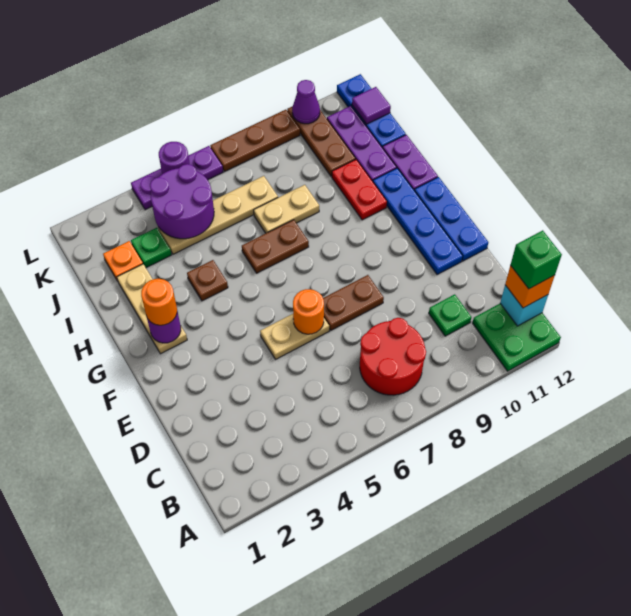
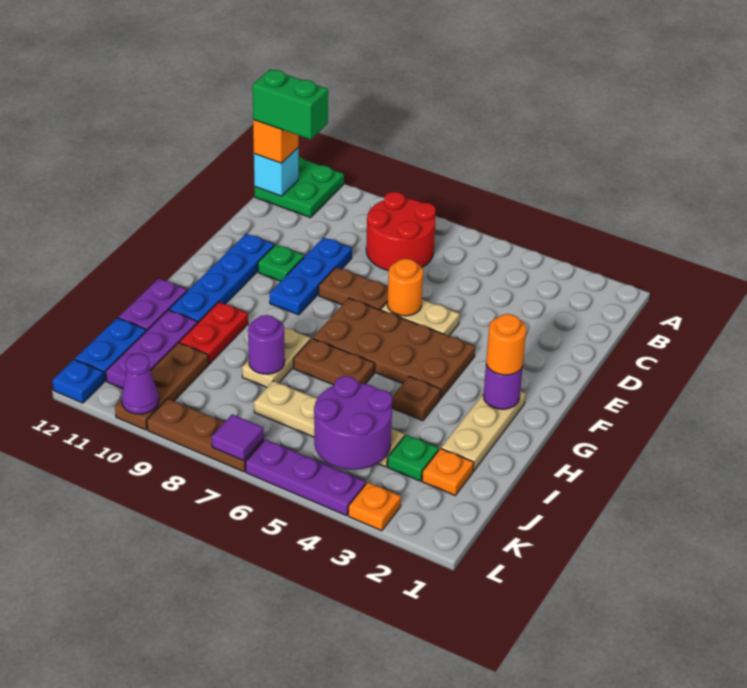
green brick B12 level 4 -> green brick B11:B12 level 4
green plate C10 level 1 -> green plate E10 level 1
blue plate E12:G12 level 1 -> blue plate D9:F9 level 1
none -> brown plate F4:G7 level 1
tan plate I7:I8 level 1 -> tan plate H8:I8 level 1
purple tile K12 level 2 -> purple tile L7 level 2
none -> orange plate L3 level 1
purple round brick L5 level 2 -> purple round brick I8 level 2

